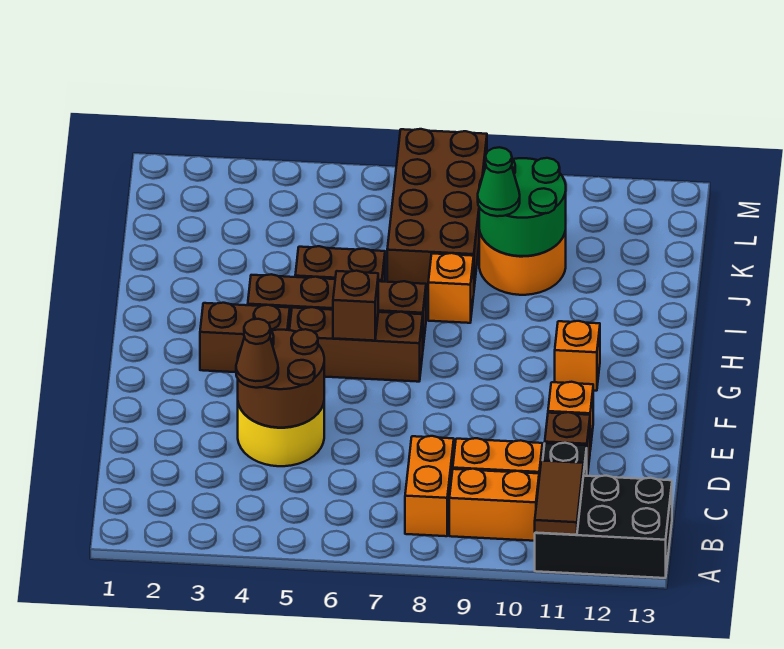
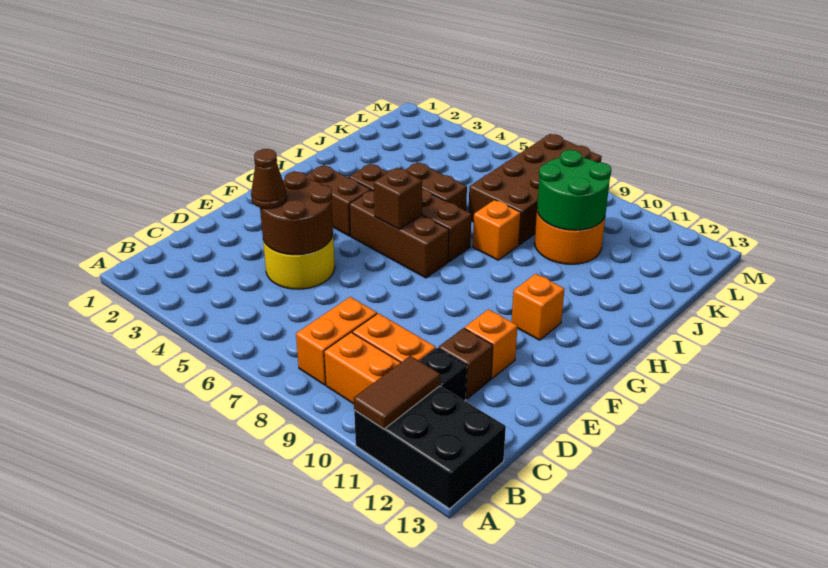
green cone J9 level 3 -> none

